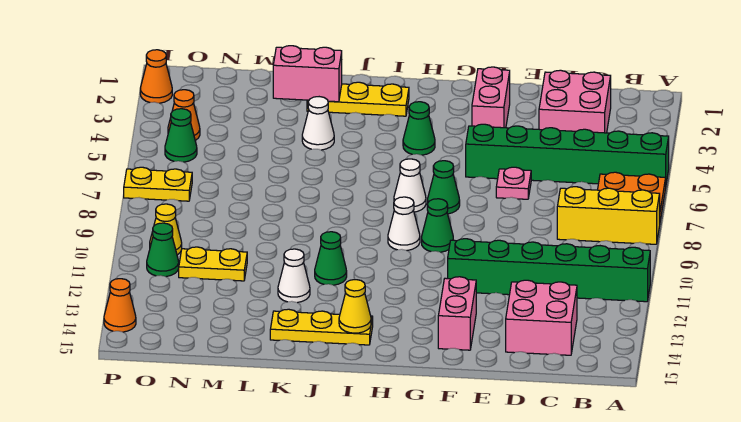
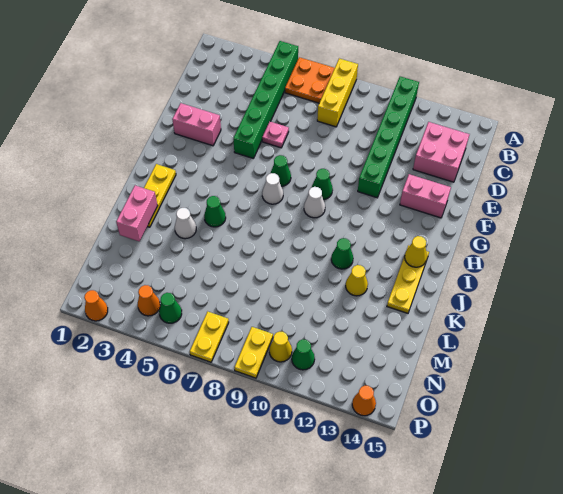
pink brick C2:D3 level 1 -> none
green cone H4 level 1 -> green cone J5 level 1
white cone K12 level 1 -> yellow cone K12 level 1
yellow plate M11:N11 level 1 -> yellow plate O9:P9 level 1

